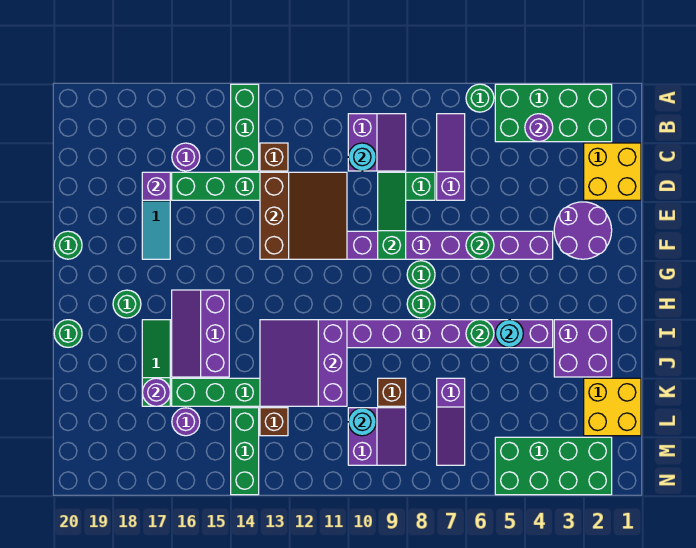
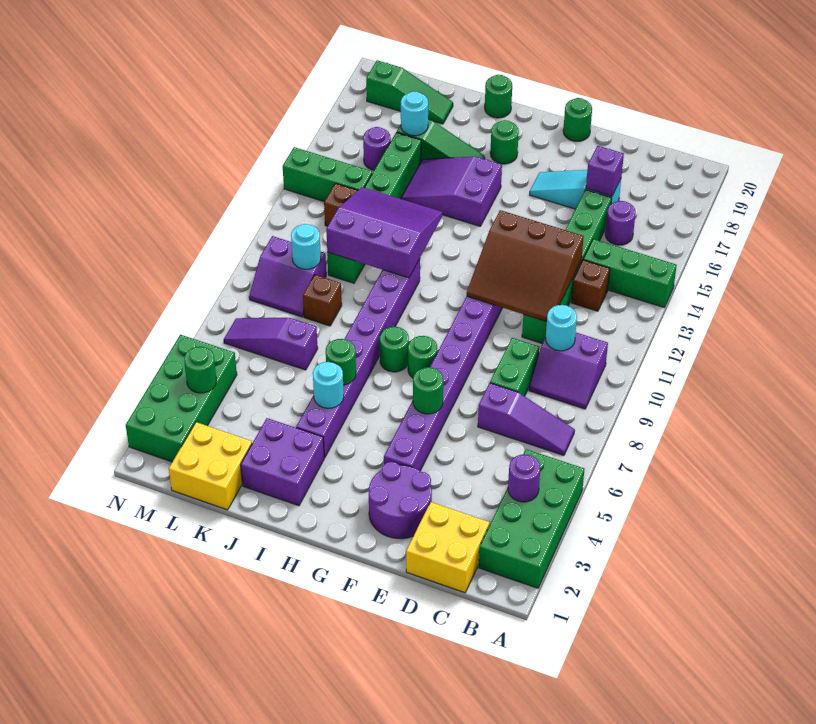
green round brick A6 level 1 -> green round brick M4 level 2
green slope D9:F9 level 2 top F -> green slope K19:M19 level 1 top M
purple slope H15:J16 level 1 top 15 -> purple slope H15:J16 level 1 top H
purple round brick K17 level 2 -> cyan round brick K17 level 2

